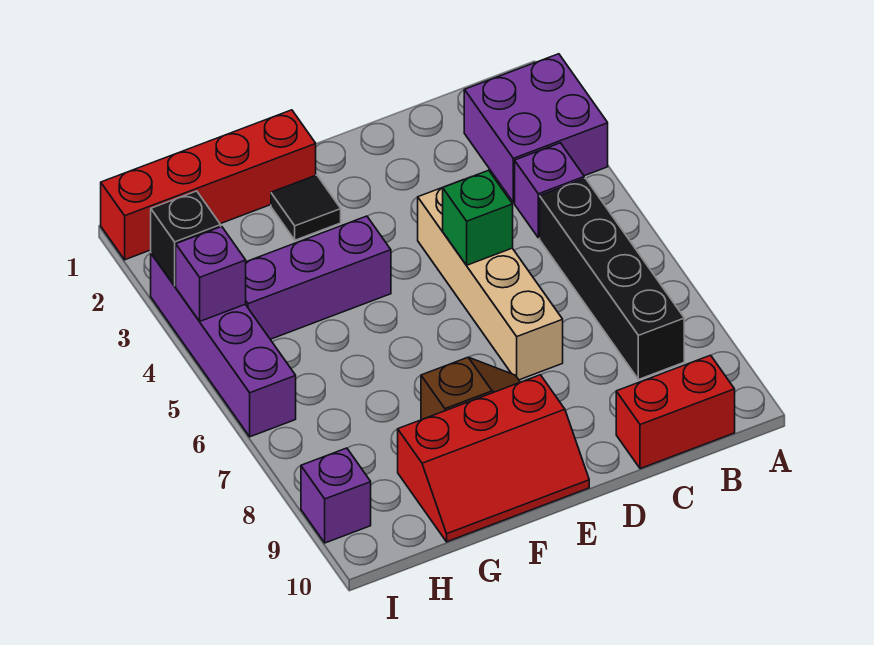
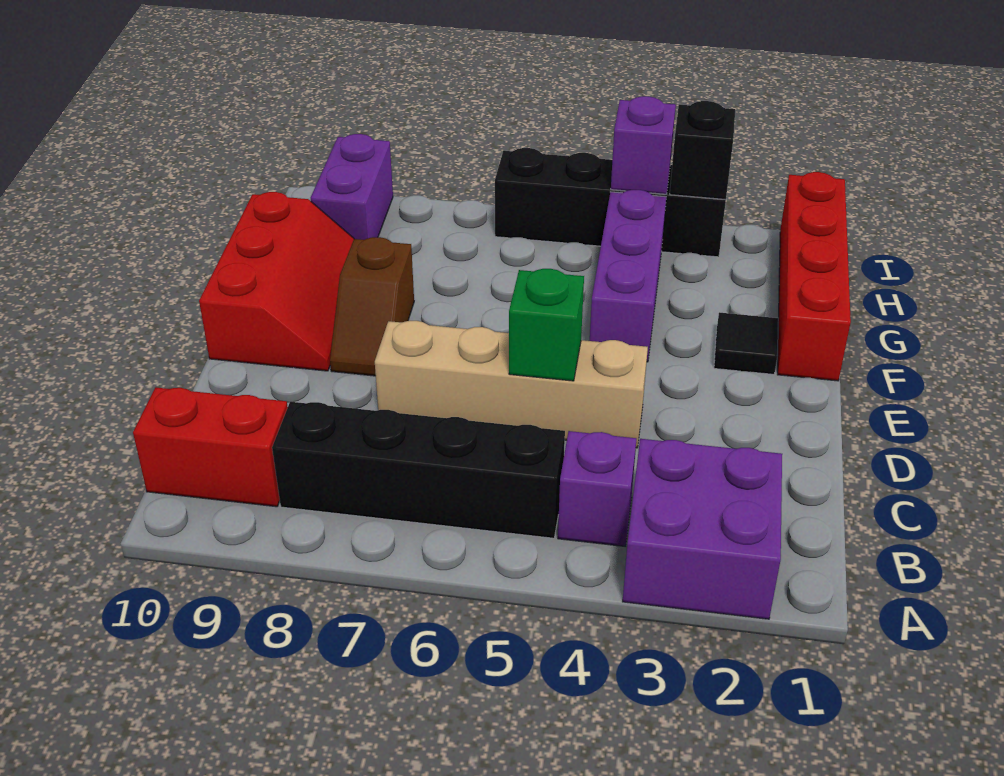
red brick B10:C10 level 1 -> red brick B9:B10 level 1
red slope E9:G10 level 1 top 9 -> red slope E9:G10 level 1 top 10
purple brick I3:I6 level 1 -> black brick I3:I6 level 1
purple brick I9 level 1 -> purple brick H9:I9 level 1

